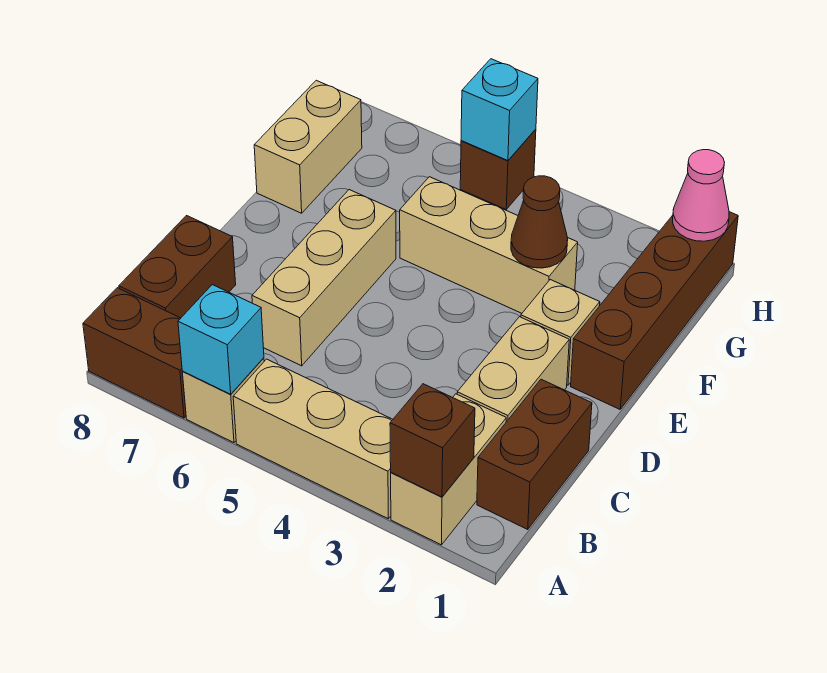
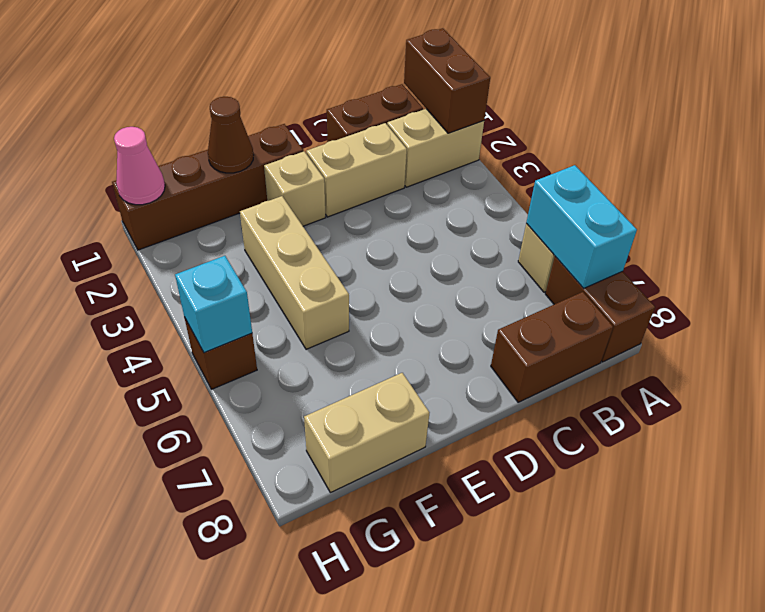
brown brick A2 level 2 -> brown brick A1:A2 level 2
tan brick A3:A5 level 1 -> none
cyan brick A6 level 2 -> cyan brick A6:A7 level 2
tan brick C6:E6 level 1 -> none
brown cone F3 level 2 -> brown cone F1 level 2

